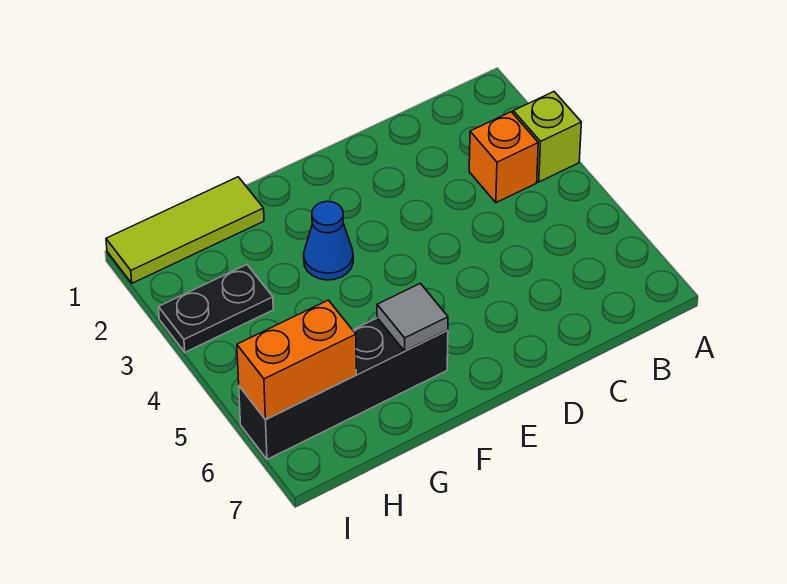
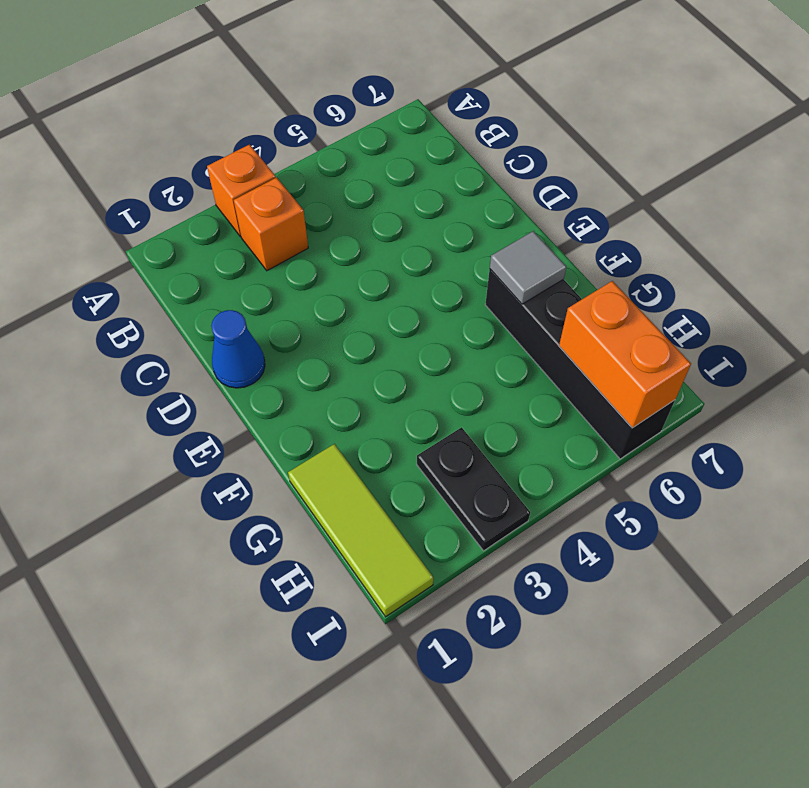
lime brick A3 level 1 -> orange brick A3 level 1
blue cone F3 level 1 -> blue cone D1 level 1

